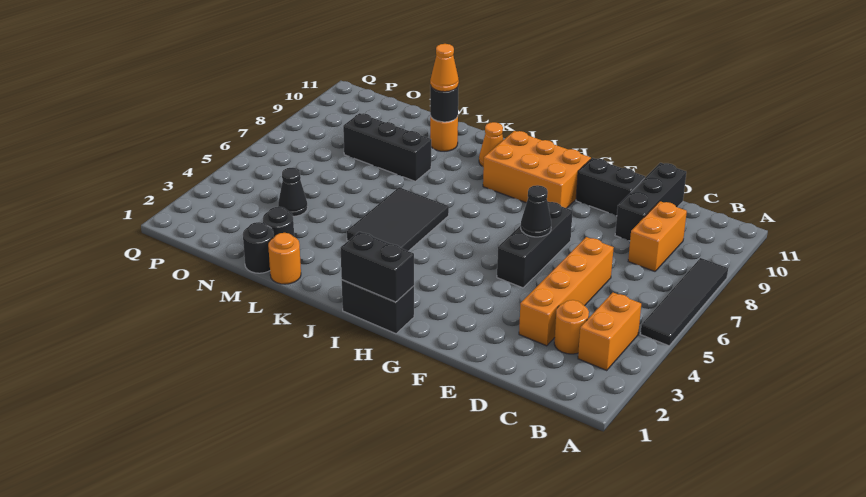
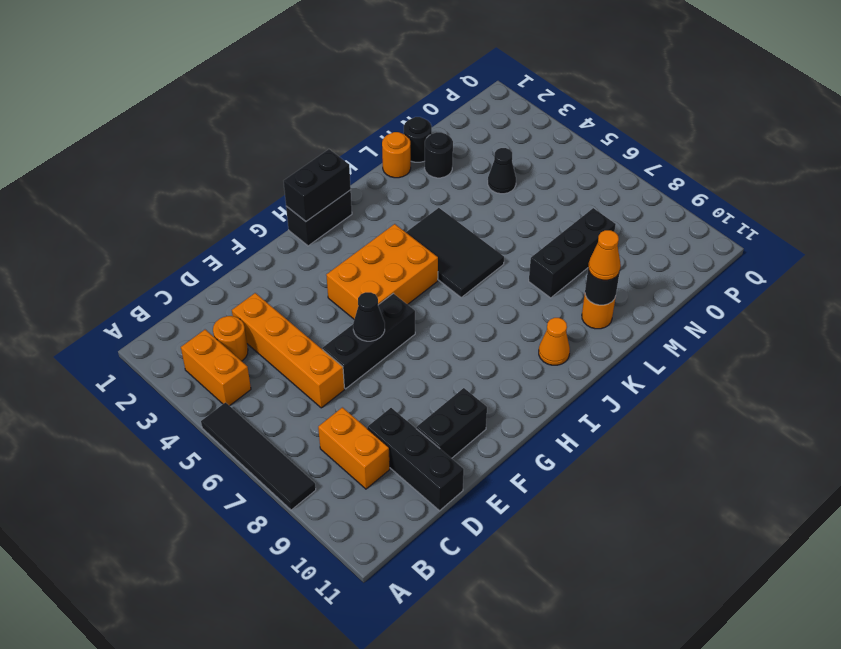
black brick F5:F7 level 1 -> black brick E6:G6 level 1
orange brick G9:I10 level 1 -> orange brick G4:I5 level 1

